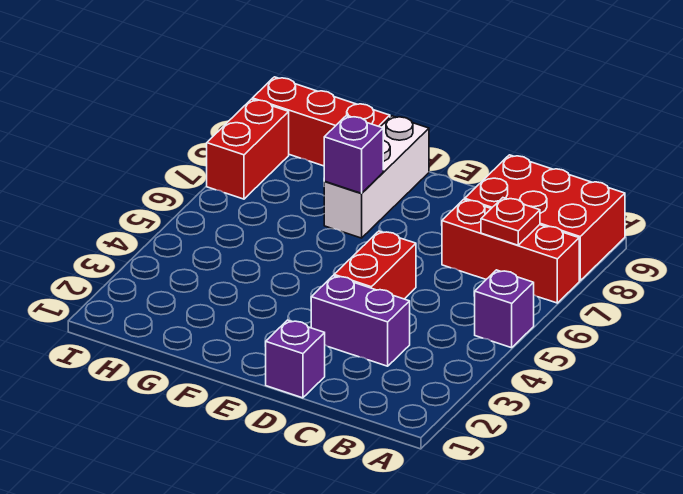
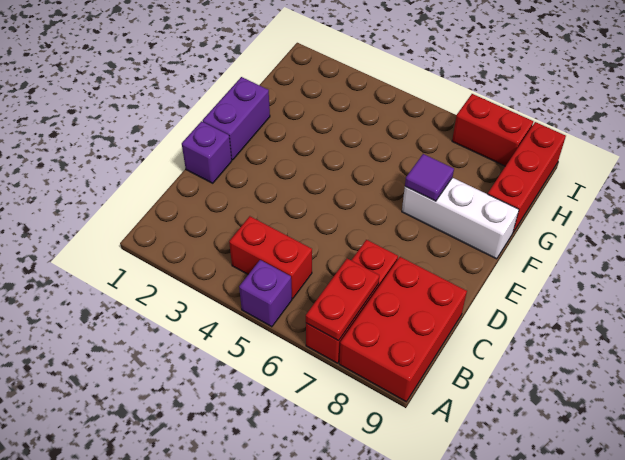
red plate B7 level 2 -> red plate A7:B7 level 2
purple brick C3:D3 level 1 -> purple brick E1:F1 level 1
red brick D4:D5 level 1 -> red brick B4:B5 level 1
purple brick F7 level 2 -> purple tile F7 level 2

